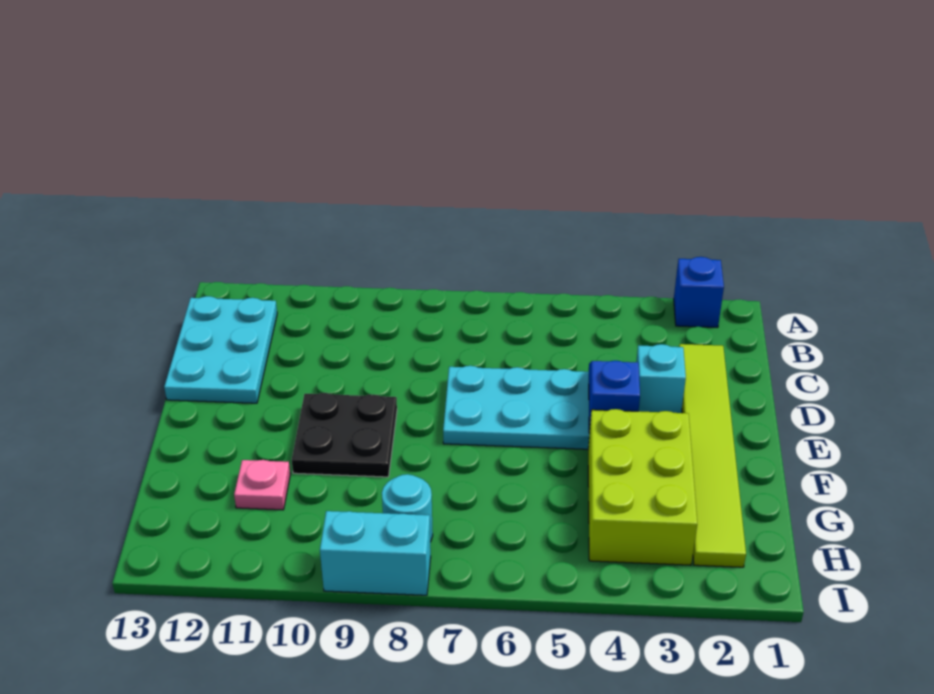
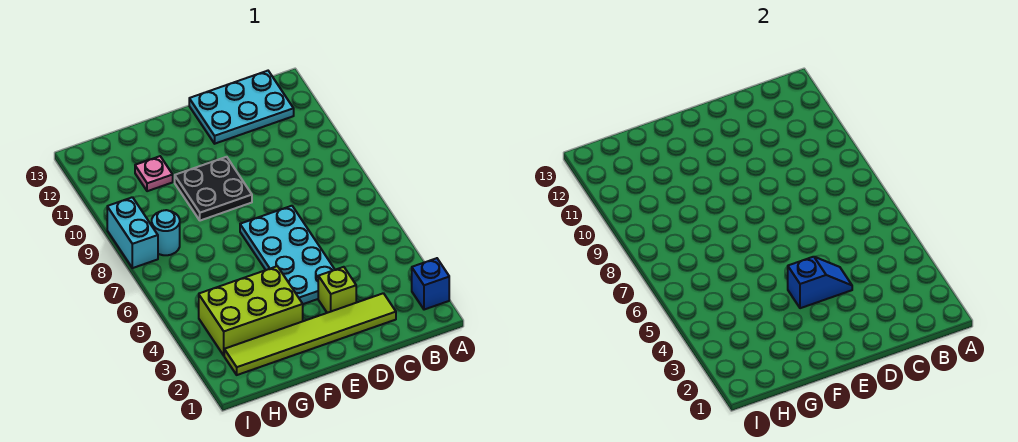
cyan brick D3 level 1 -> lime brick D3 level 1

